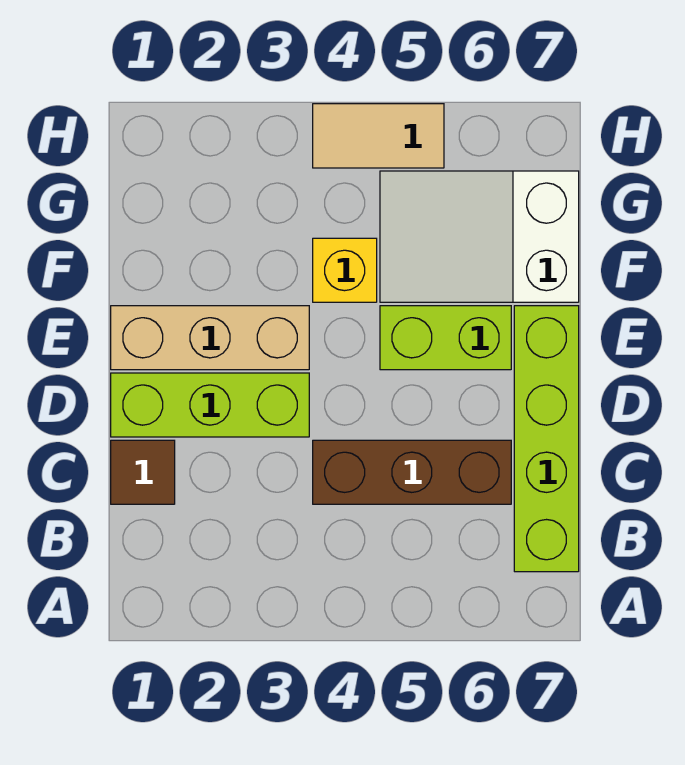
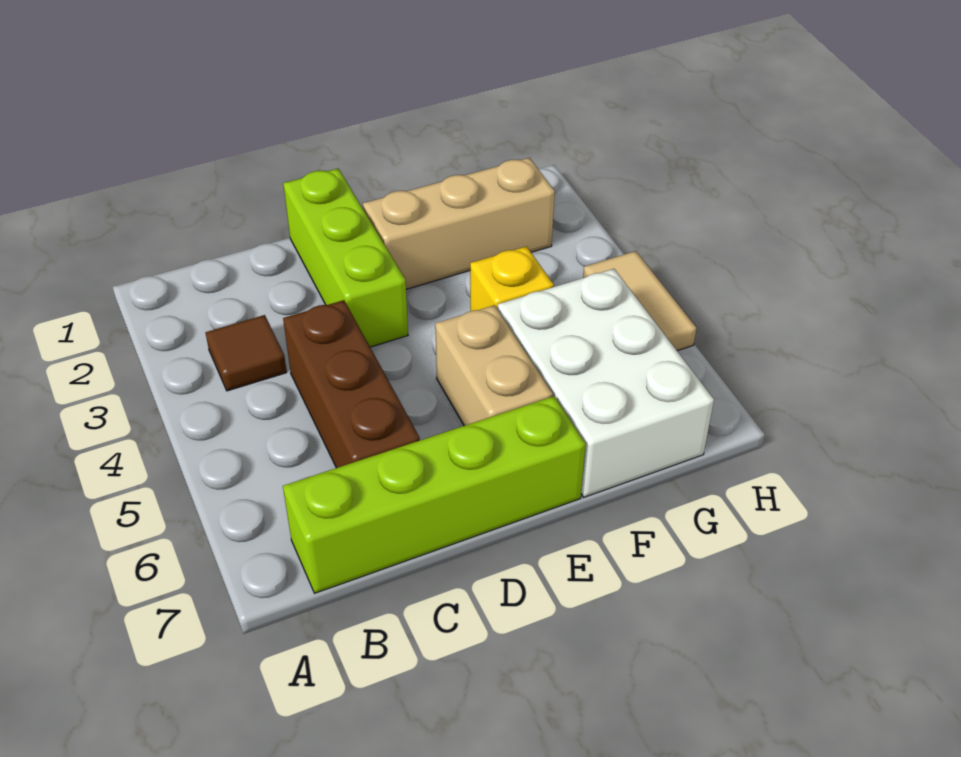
brown tile C1 level 1 -> brown tile B3 level 1
tan brick E1:E3 level 1 -> tan brick E2:G2 level 1
lime brick E5:E6 level 1 -> tan brick E5:E6 level 1
white slope F5:G7 level 1 top 7 -> white brick F5:G7 level 1

